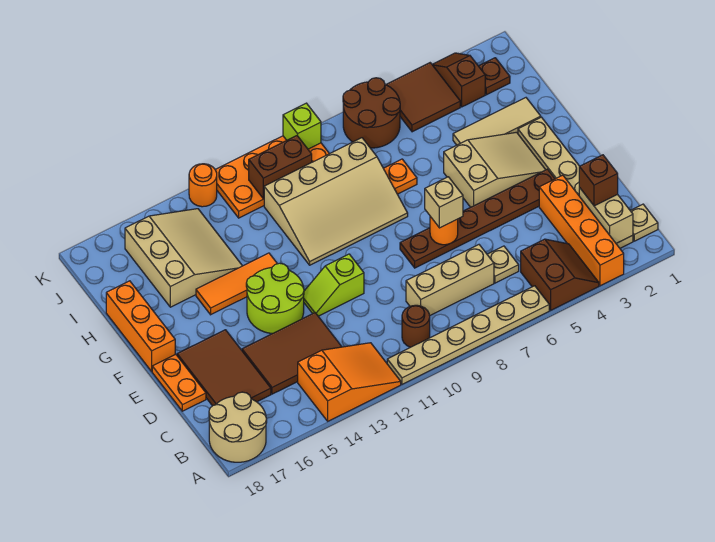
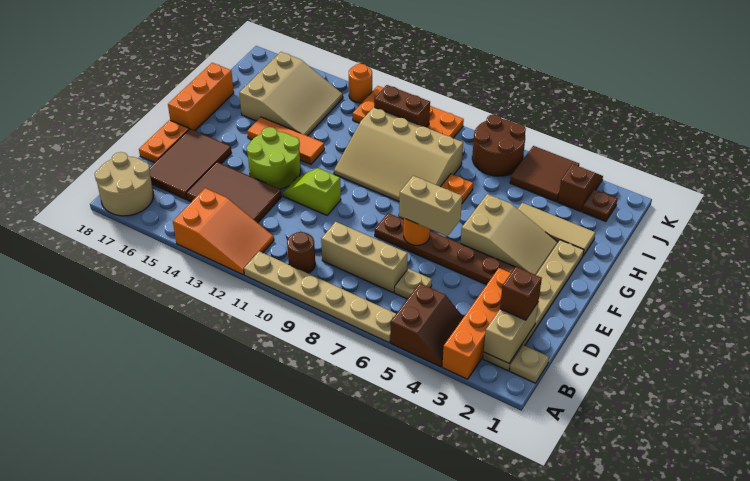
tan brick E7 level 3 -> tan brick E6:E7 level 3
lime brick K9 level 2 -> none

